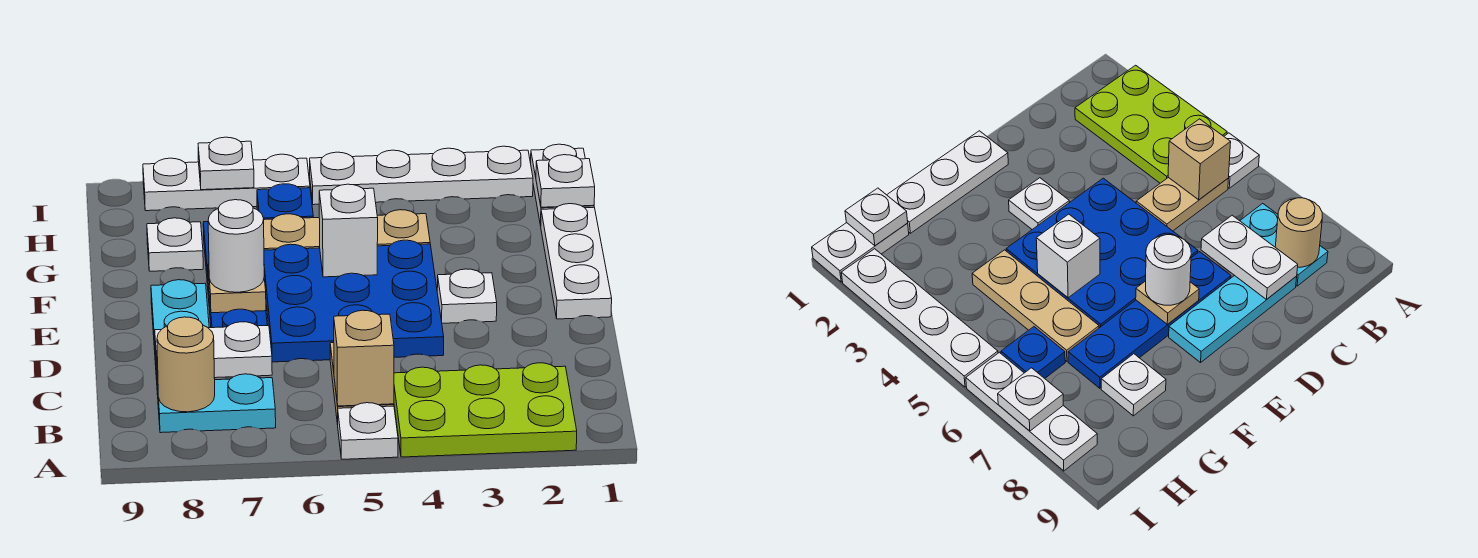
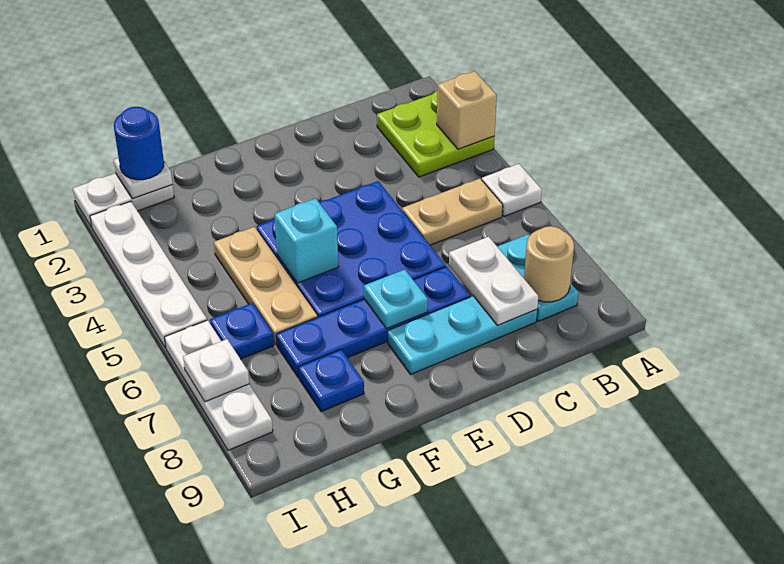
lime plate A2:B4 level 1 -> lime plate A2:B3 level 1
tan brick B5 level 2 -> tan brick A3 level 2
white plate E1:G1 level 1 -> none
white plate E3 level 1 -> none
tan plate E7 level 2 -> cyan plate E7 level 2
white round brick E7 level 3 -> none
white brick F5 level 2 -> cyan brick F5 level 2
white plate G8 level 1 -> blue plate G8 level 1
none -> blue round brick H1 level 3

